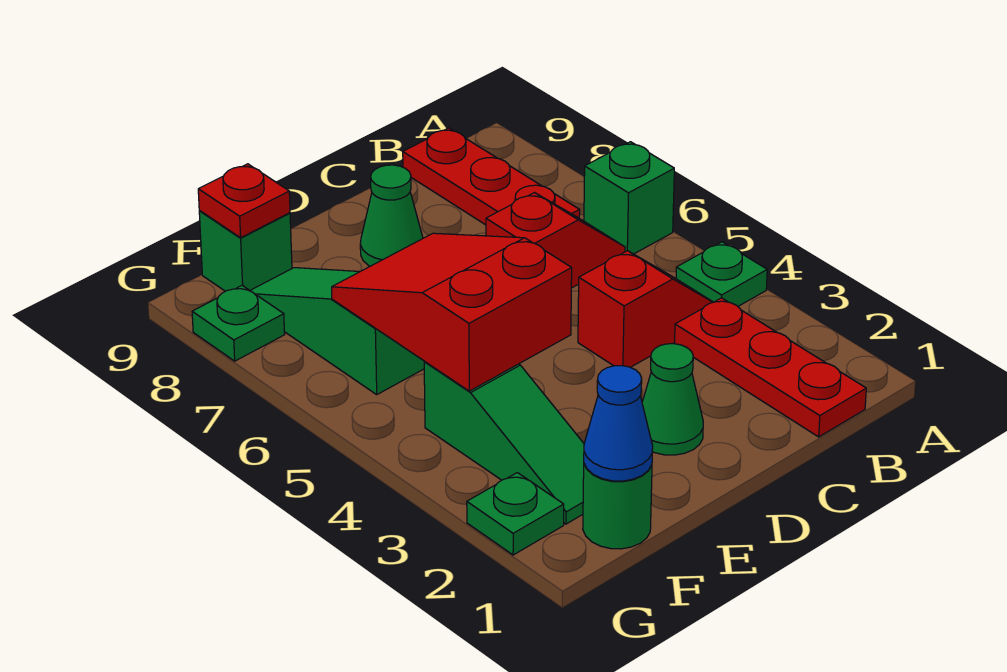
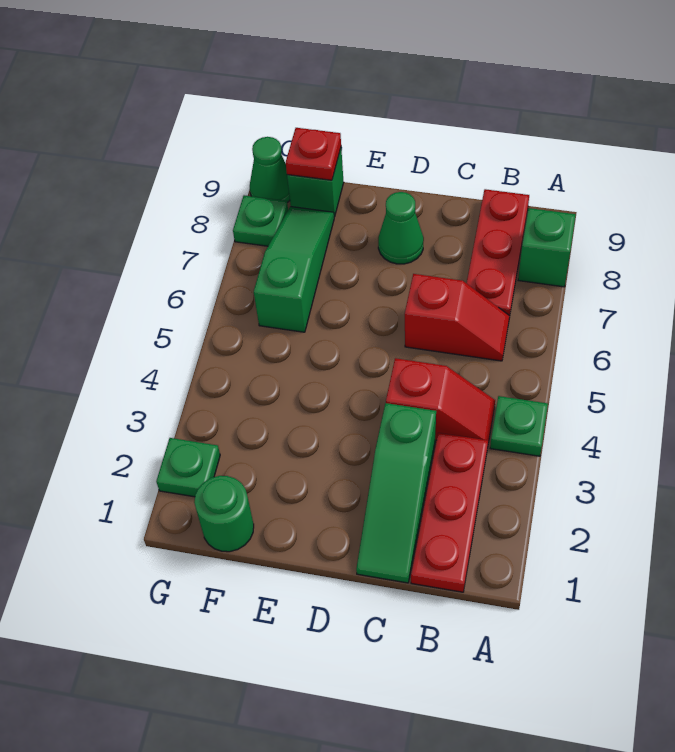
green brick A6 level 1 -> green brick A8 level 1
green cone D2 level 1 -> green cone G9 level 1
red slope E4:F6 level 2 top 4 -> none
blue cone F1 level 2 -> none
green slope F2:F4 level 1 top 4 -> green slope C1:C3 level 1 top 3

